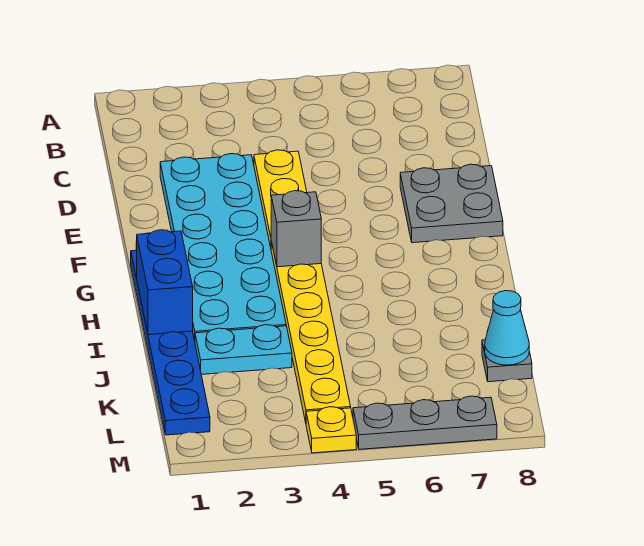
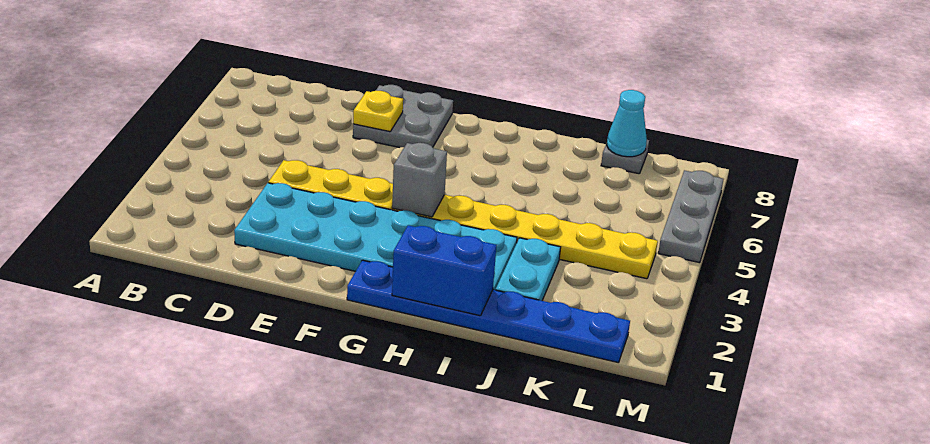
yellow plate M4 level 1 -> yellow plate E7 level 2

